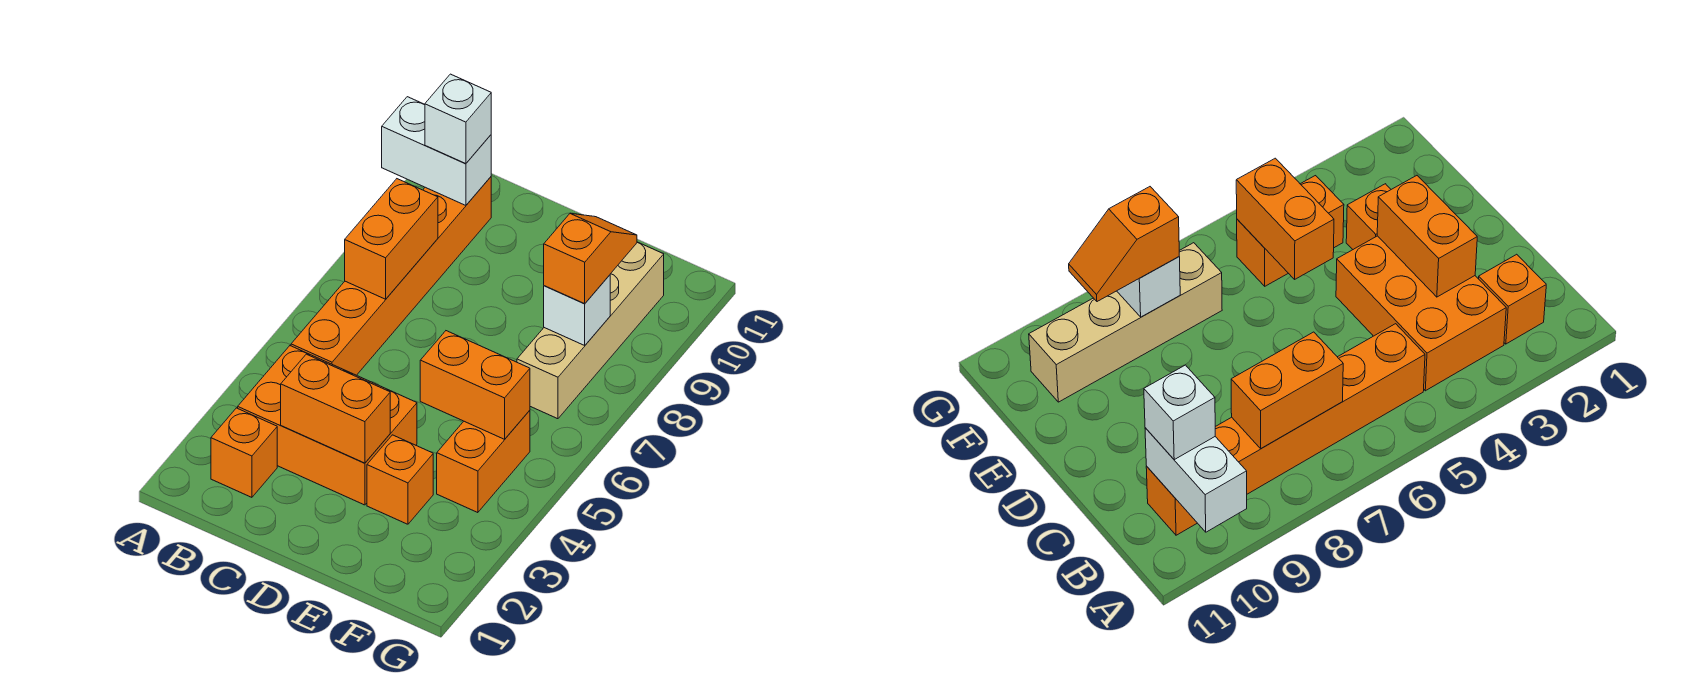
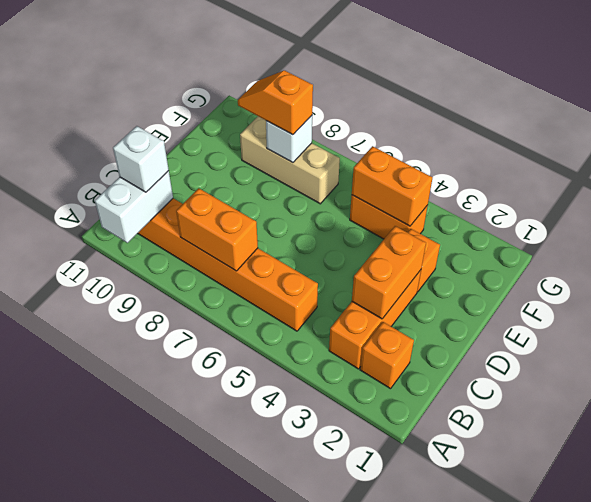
orange brick B3:D4 level 1 -> orange brick B3:D3 level 1
orange brick E5:F5 level 2 -> orange brick F4:F5 level 2
tan brick F7:F10 level 1 -> tan brick F7:F9 level 1

